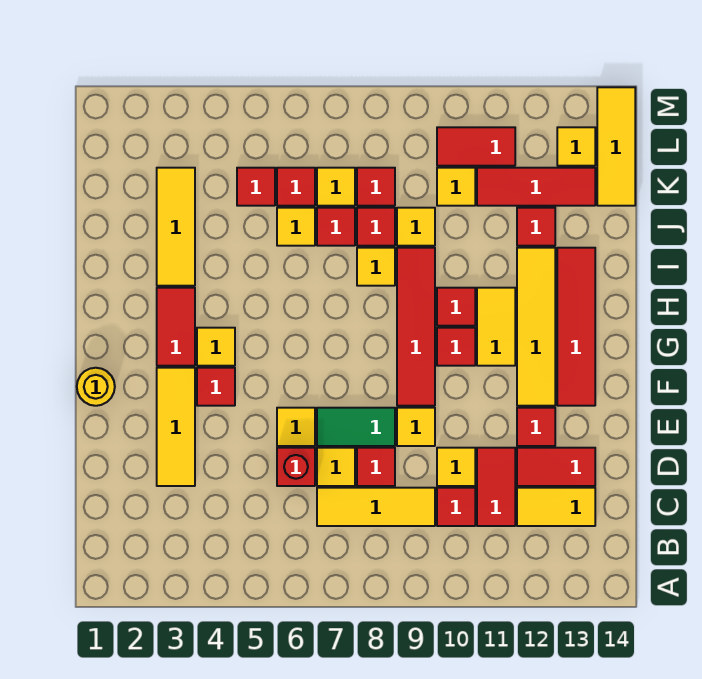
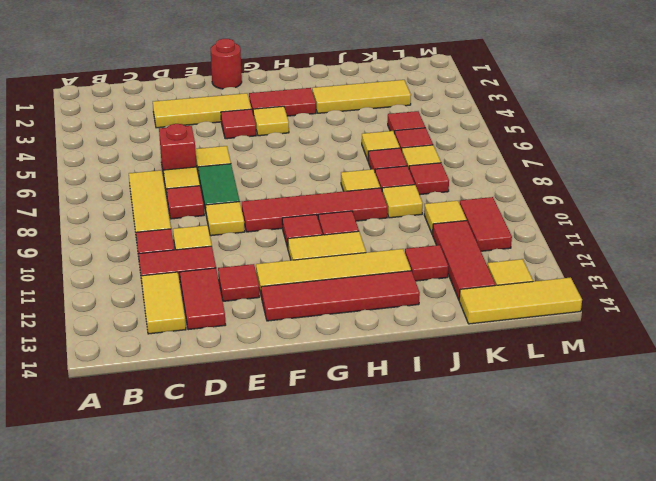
yellow round brick F1 level 1 -> red round brick F1 level 1

